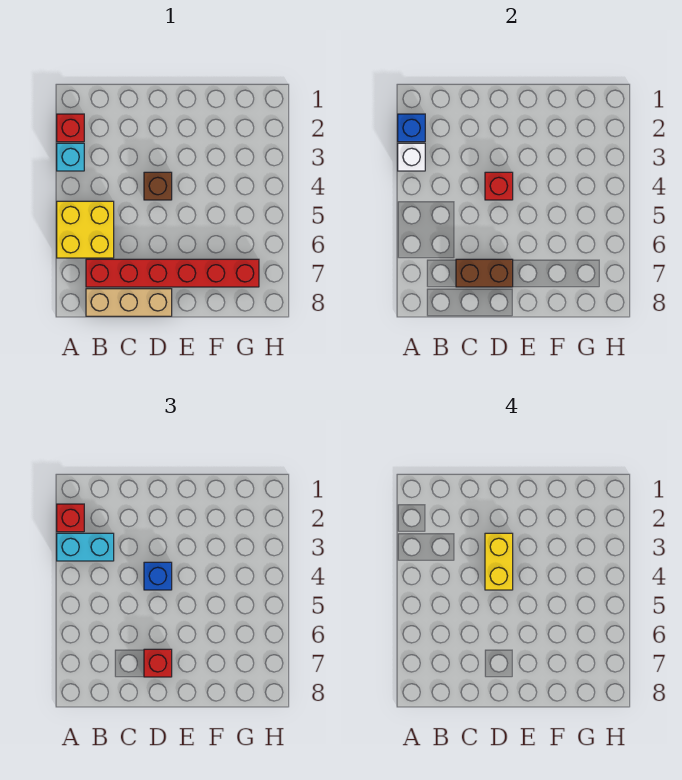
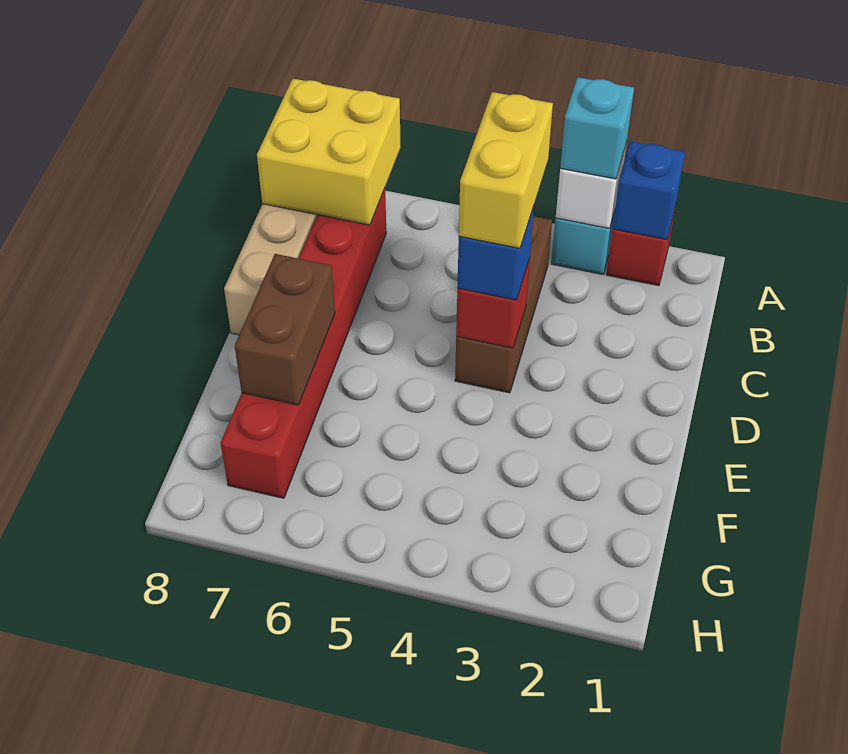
red brick A2 level 3 -> none
cyan brick A3:B3 level 3 -> cyan brick A3 level 3
yellow brick A5:B6 level 1 -> yellow brick A7:B8 level 2
brown brick C7:D7 level 2 -> brown brick E7:F7 level 2
yellow brick D3:D4 level 4 -> yellow brick C4:D4 level 4
brown brick D4 level 1 -> brown brick B4:D4 level 1
red brick D7 level 3 -> none

